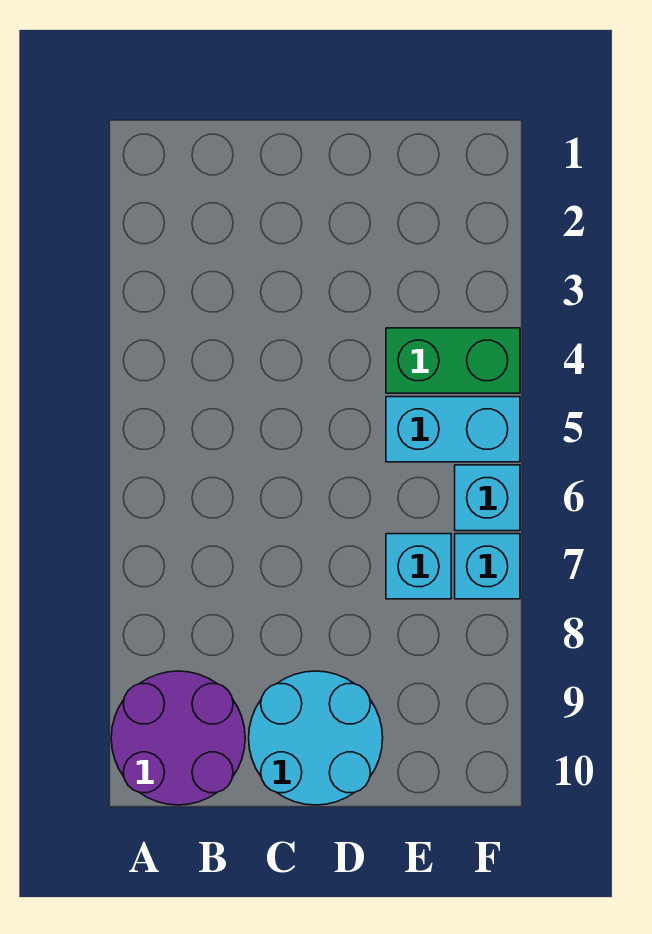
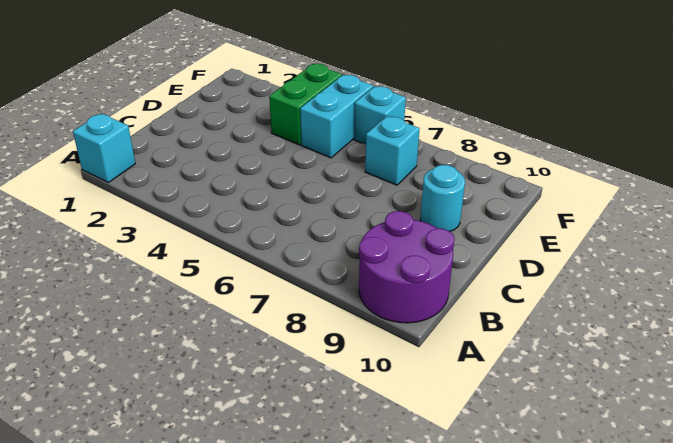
cyan round brick C9:D10 level 1 -> cyan round brick D9 level 1
cyan brick F7 level 1 -> cyan brick A1 level 1

